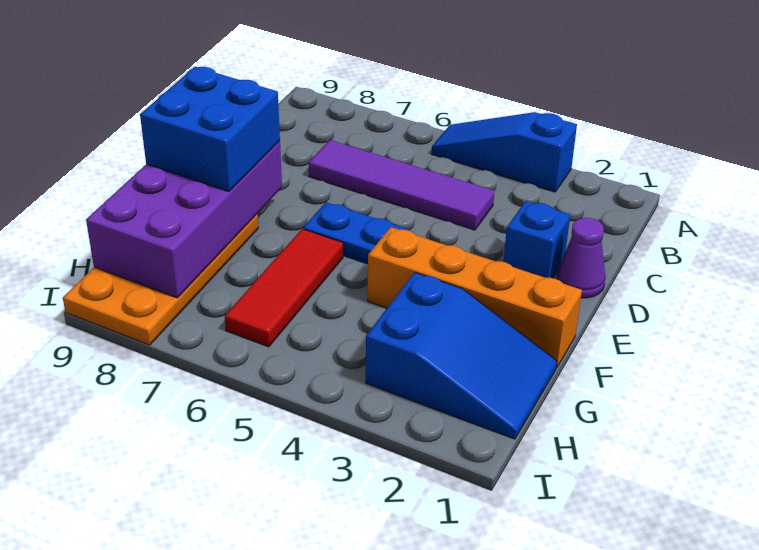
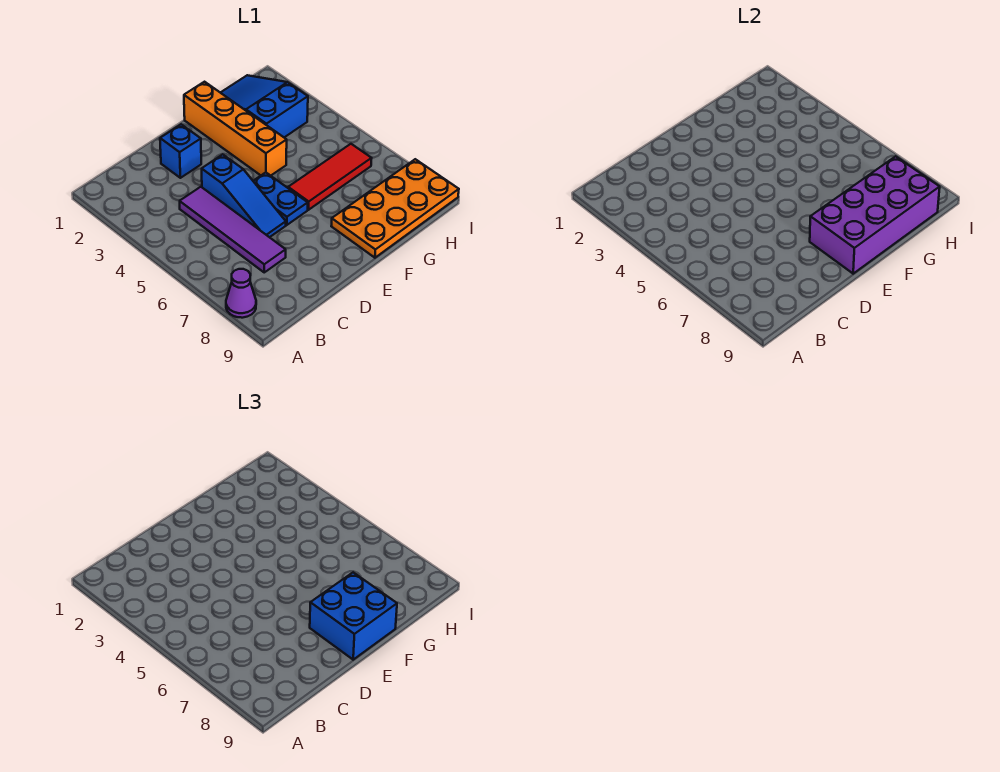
blue slope A3:A5 level 1 top 3 -> blue slope D4:D6 level 1 top 4
purple cone D1 level 1 -> purple cone A8 level 1

